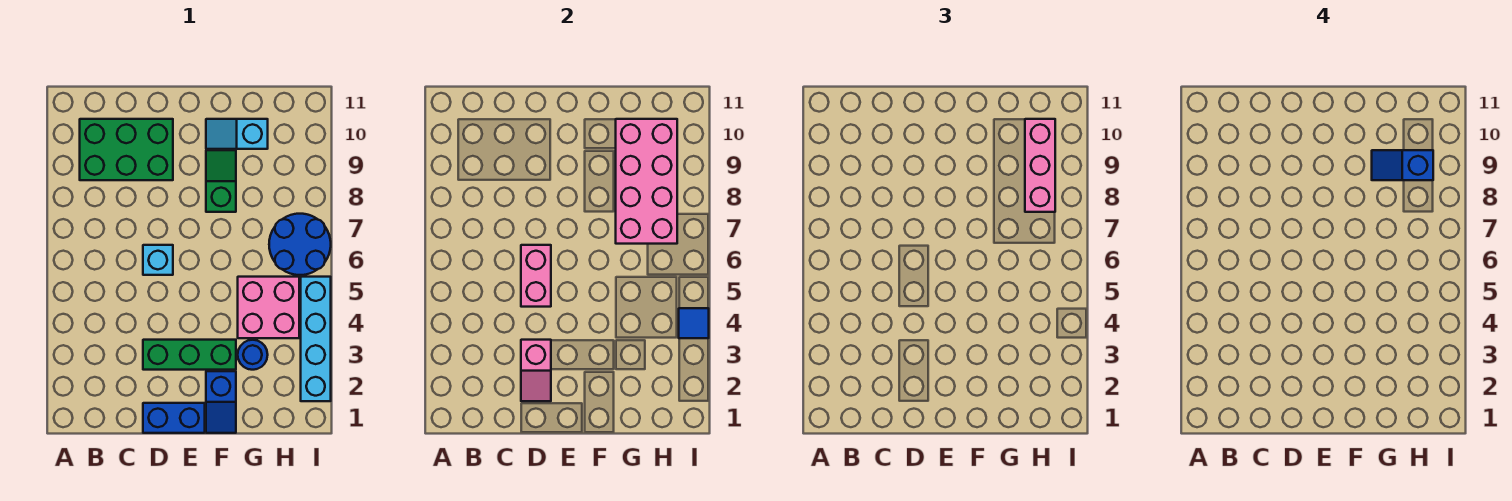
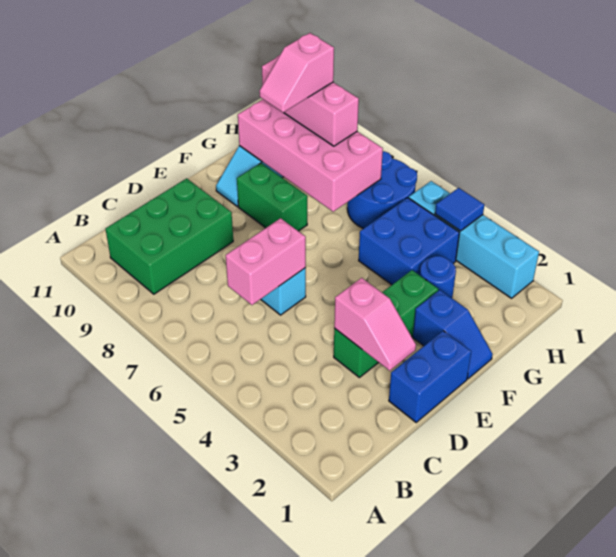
pink brick D5:D6 level 2 -> pink brick C6:D6 level 2
green slope F8:F9 level 1 top 8 -> green brick F8:F9 level 1
pink brick G4:H5 level 1 -> blue brick G4:H5 level 1
blue slope G9:H9 level 4 top H -> pink slope G9:H9 level 4 top H

